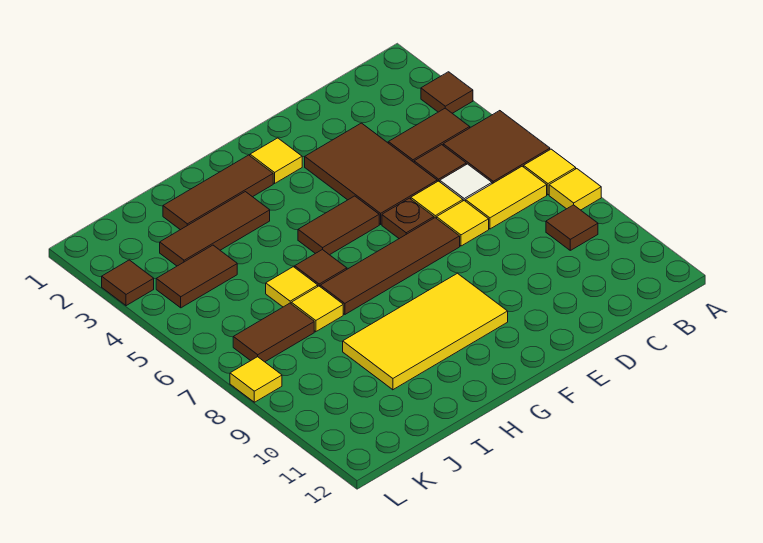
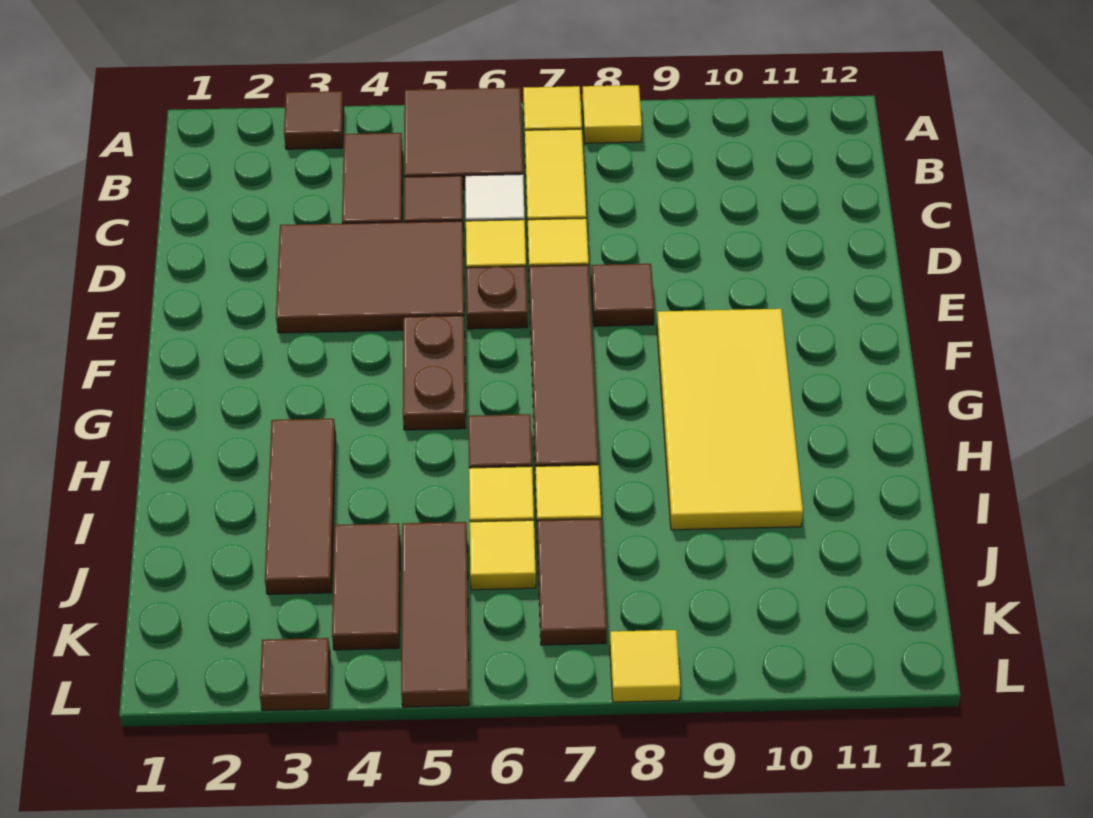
brown tile B9 level 1 -> brown tile E8 level 1
yellow tile F2 level 1 -> yellow tile J6 level 1
brown tile F5:G5 level 1 -> brown plate F5:G5 level 1
brown tile G2:I2 level 1 -> brown tile J5:L5 level 1

